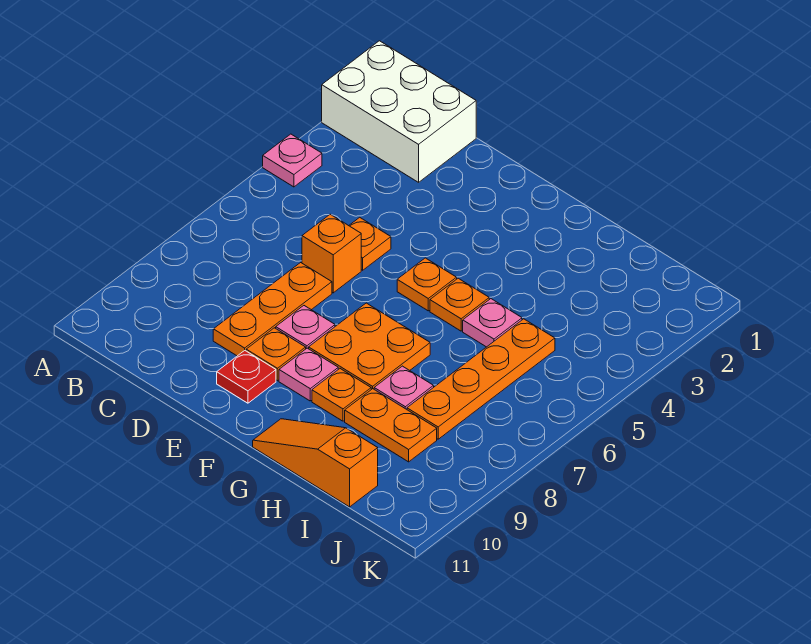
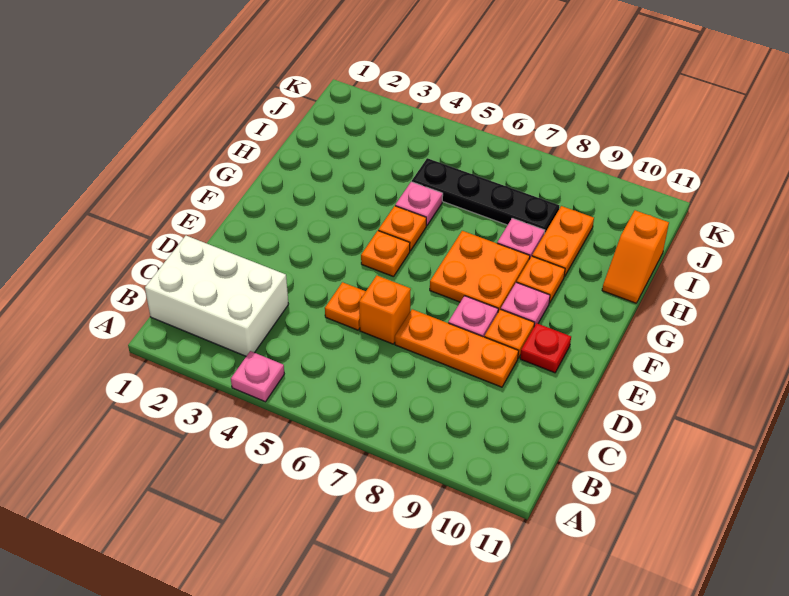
white brick A1:C2 level 1 -> white brick B1:C3 level 1
orange slope G11:I11 level 1 top I -> orange slope H11:I11 level 1 top I
orange plate I5:I8 level 1 -> black plate I5:I8 level 1

